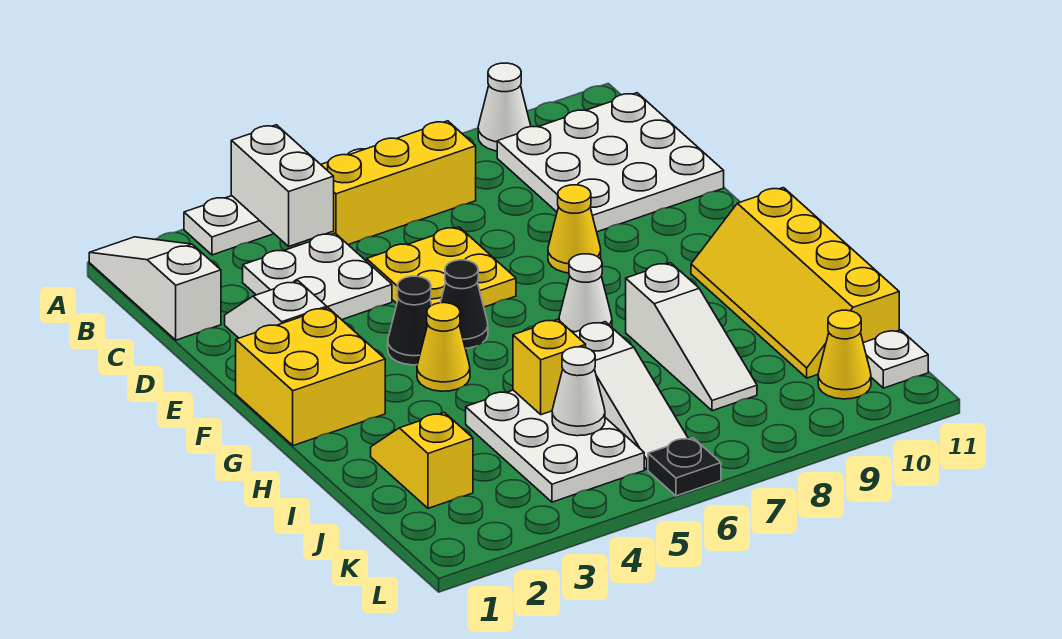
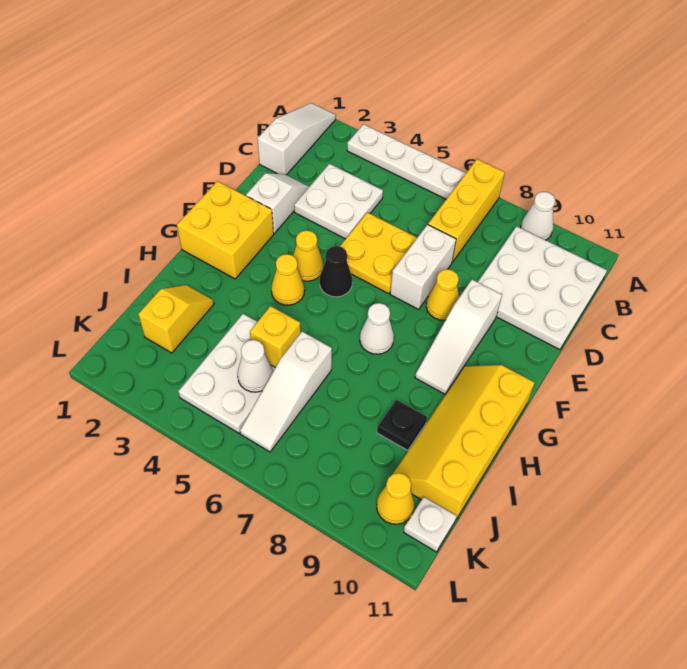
white brick A4:B4 level 2 -> white brick D7:E7 level 1
yellow brick B5:B7 level 1 -> yellow brick A7:C7 level 1
black cone F4 level 1 -> yellow cone F4 level 1
white slope H8:J8 level 1 top H -> white slope E9:G9 level 1 top E
black plate L6 level 1 -> black plate I9 level 1

